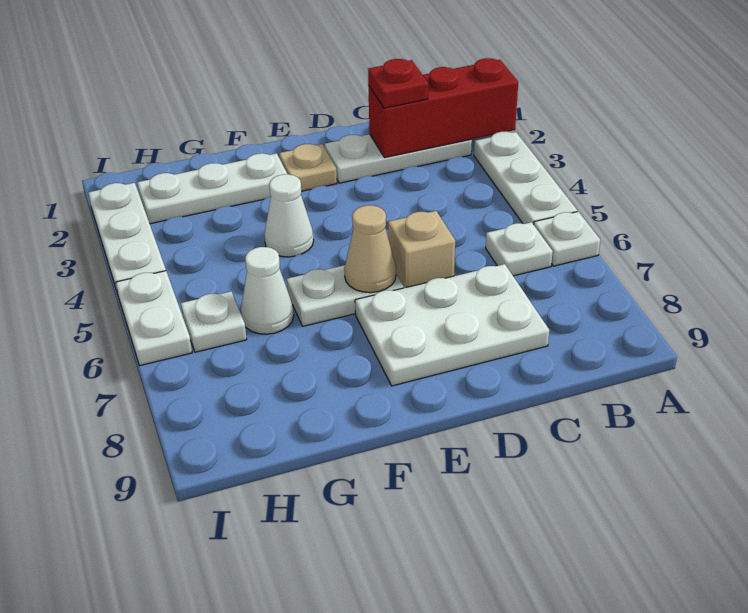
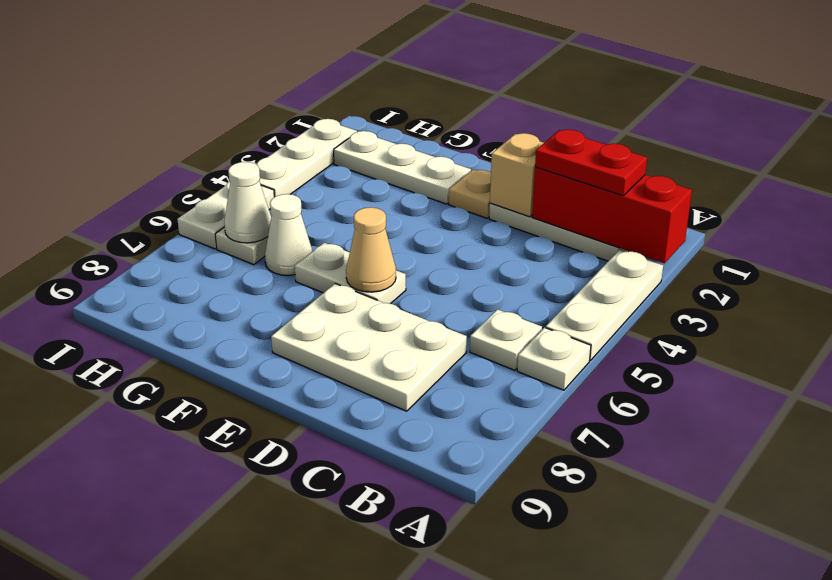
red plate C2 level 3 -> red plate B2:C2 level 3
tan brick D6 level 1 -> tan brick D2 level 2
white cone F4 level 1 -> white cone H6 level 2

